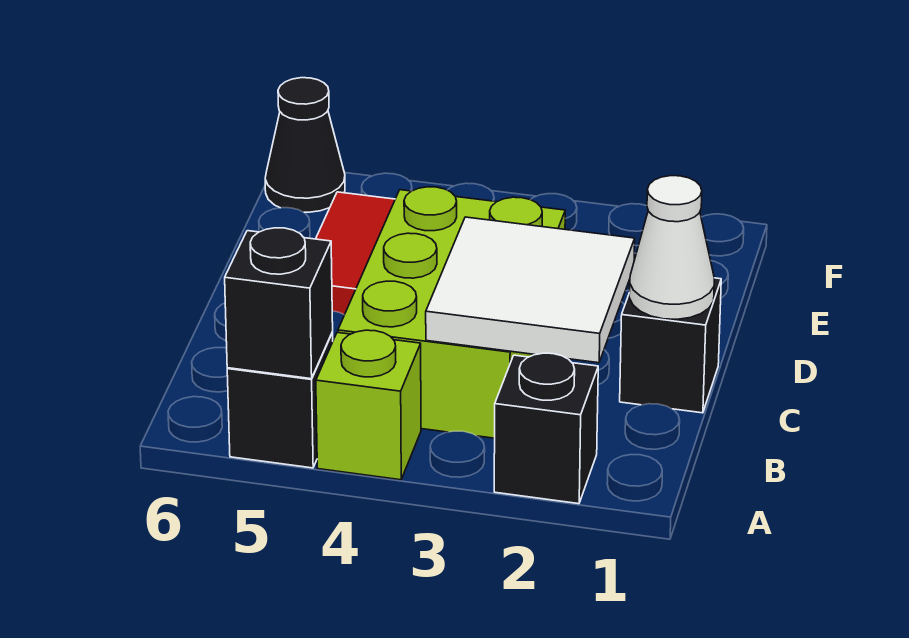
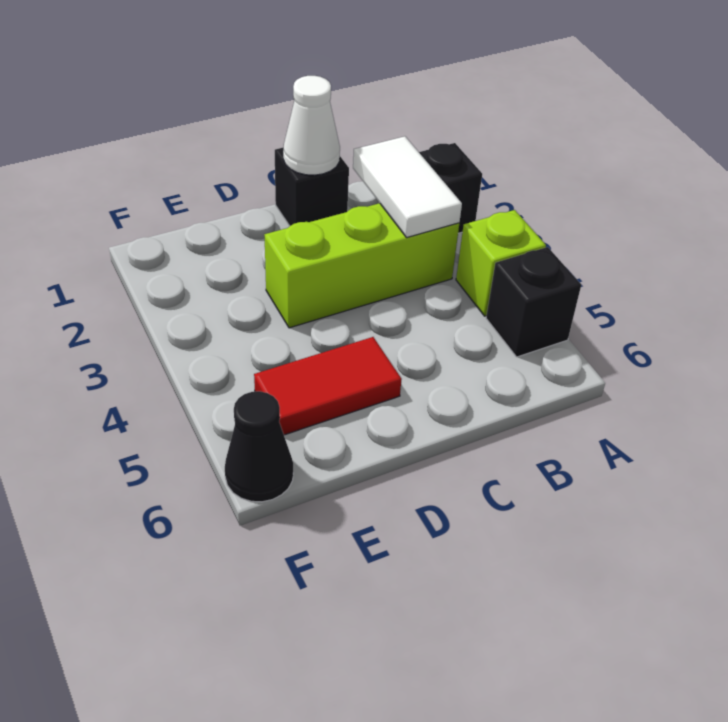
black brick A5 level 2 -> none
white tile B2:C3 level 2 -> white tile B2:B3 level 2
lime brick B3:D4 level 1 -> lime brick B3:D3 level 1

